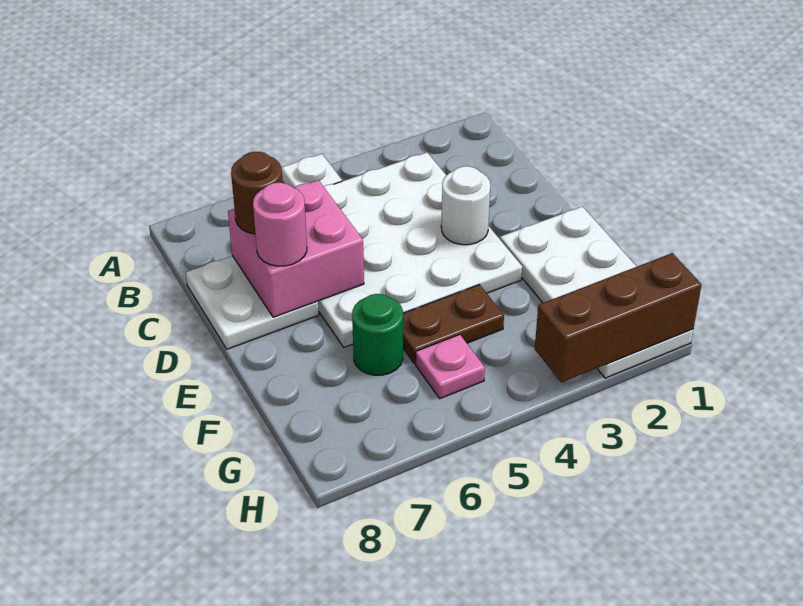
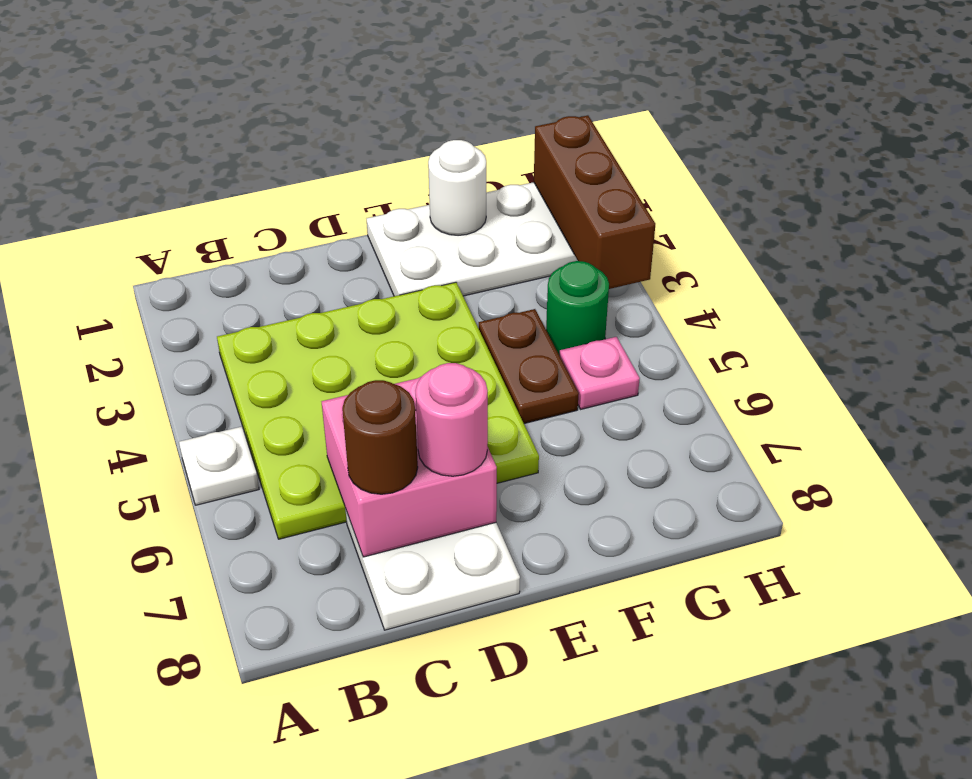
white plate B3:E6 level 1 -> lime plate B3:E6 level 1
white round brick D3 level 2 -> white round brick F1 level 2
green round brick F6 level 1 -> green round brick G4 level 1

